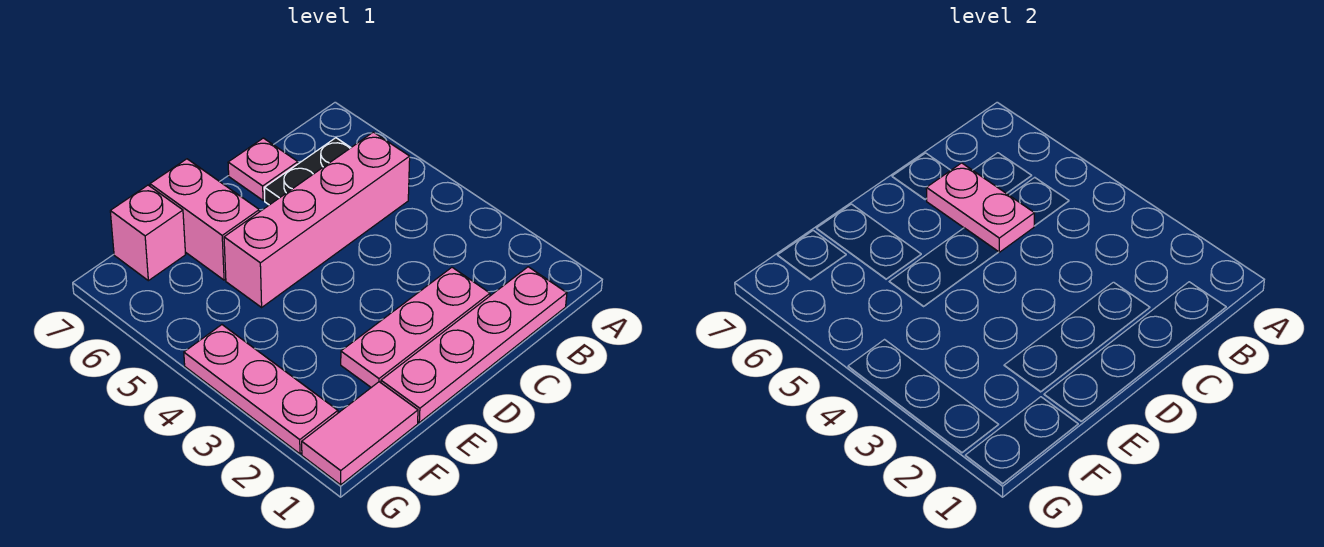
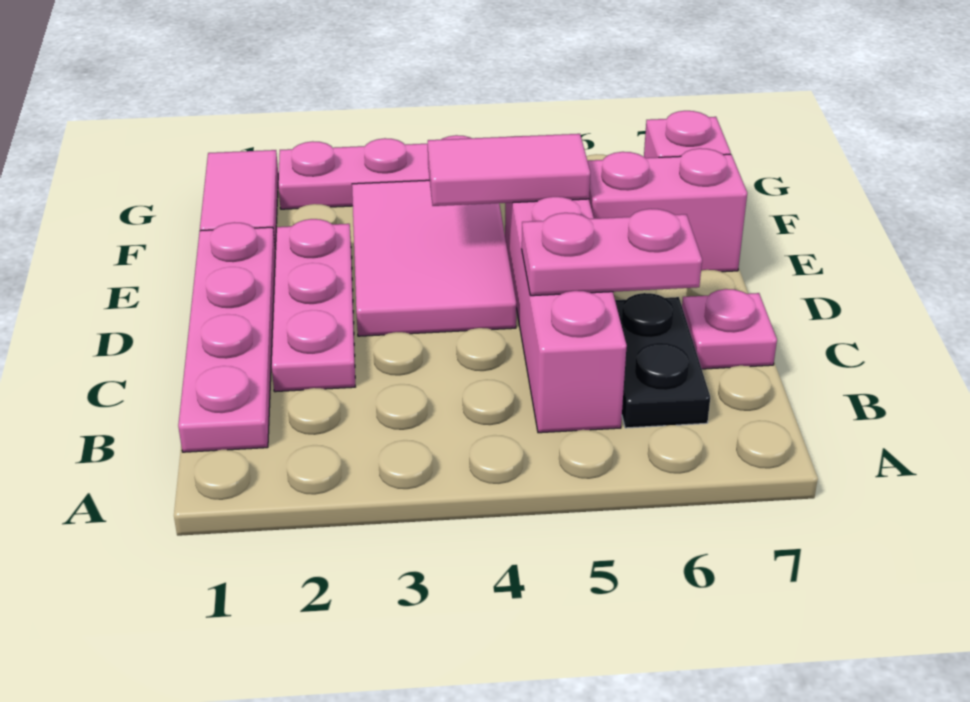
none -> pink tile D3:F4 level 1
none -> pink tile E4:E5 level 2

